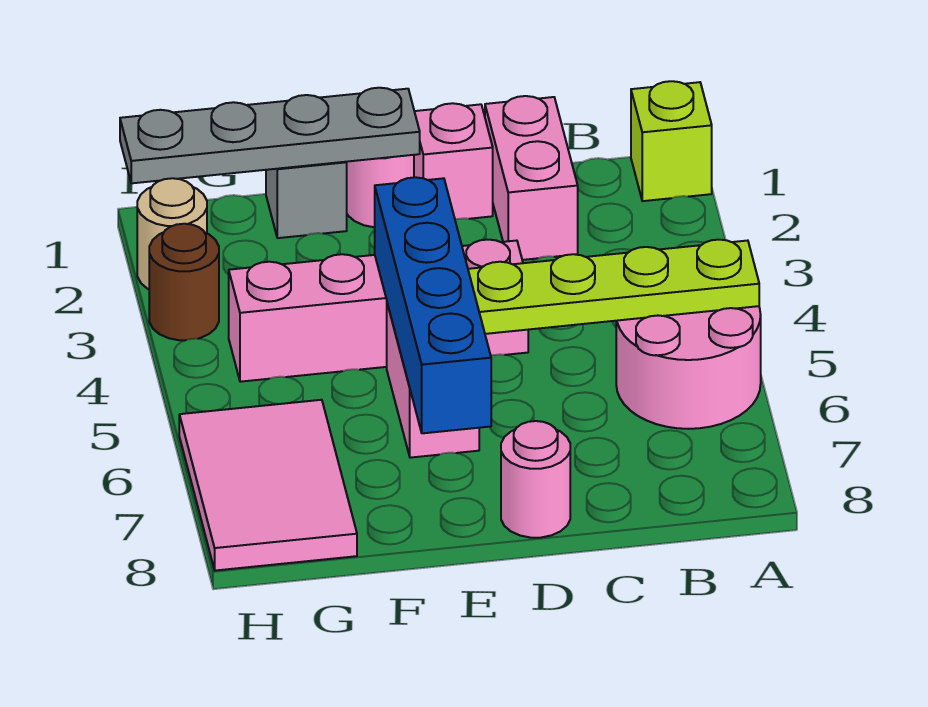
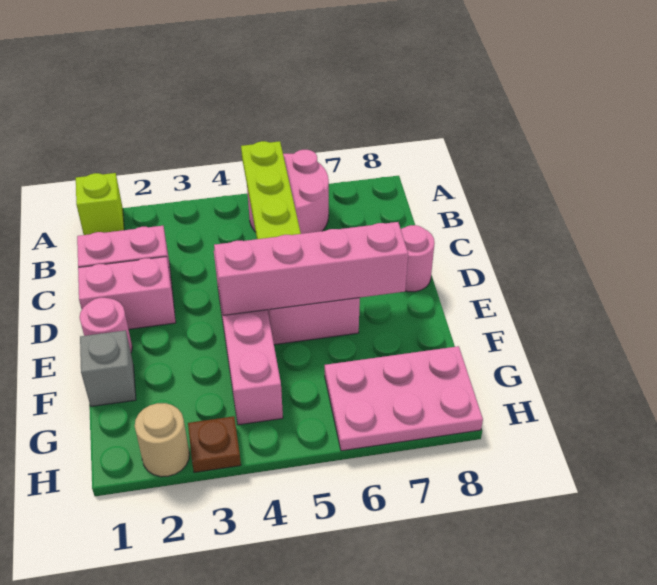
pink brick D1 level 1 -> pink brick D1:D2 level 1
grey plate E1:H1 level 2 -> none
blue brick E4:E7 level 2 -> pink brick E4:E7 level 2
pink tile G6:H8 level 1 -> pink plate G6:H8 level 1
brown round brick H3 level 1 -> brown plate H3 level 1

